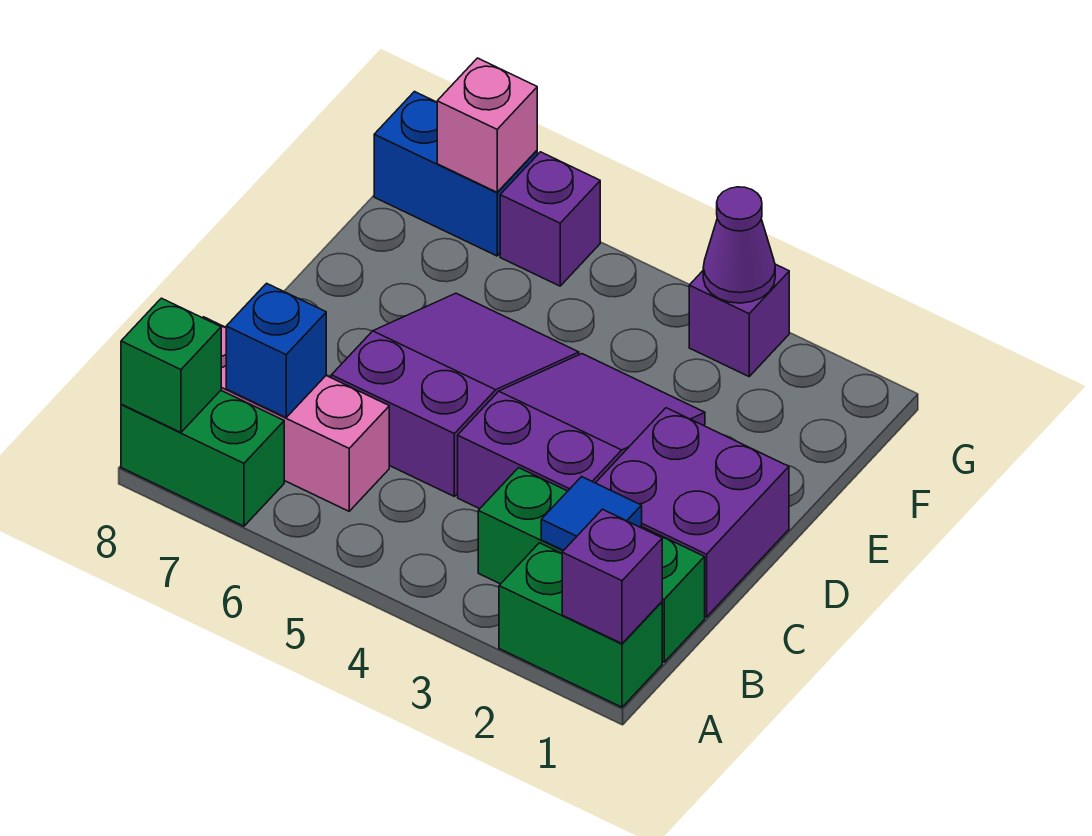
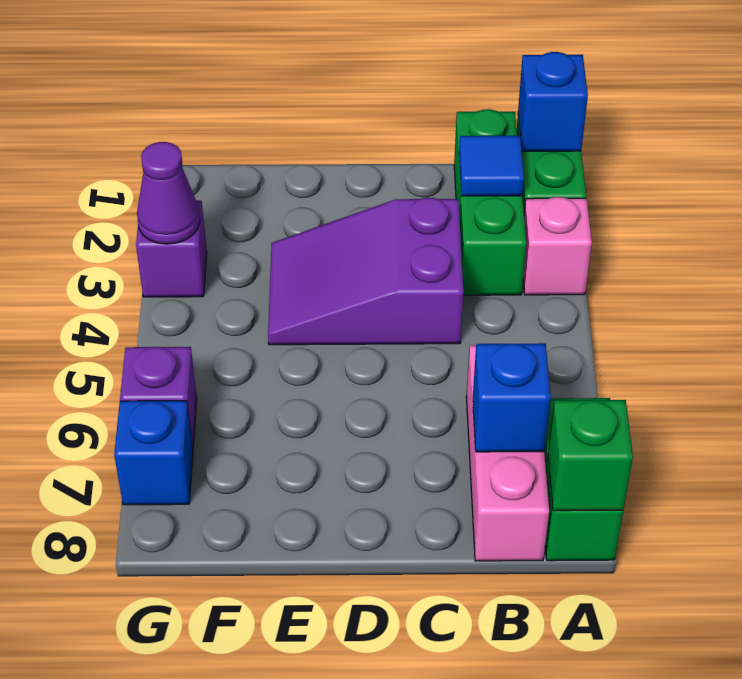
purple brick A1 level 2 -> blue brick A1 level 2
purple brick C1:D2 level 1 -> none
purple slope C5:E6 level 1 top C -> none
blue brick G7:G8 level 1 -> blue brick G7 level 1
pink brick G7 level 2 -> pink brick A3 level 1

